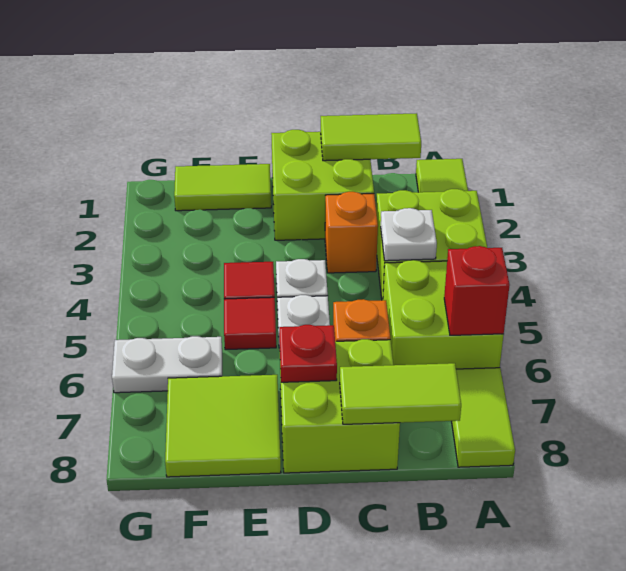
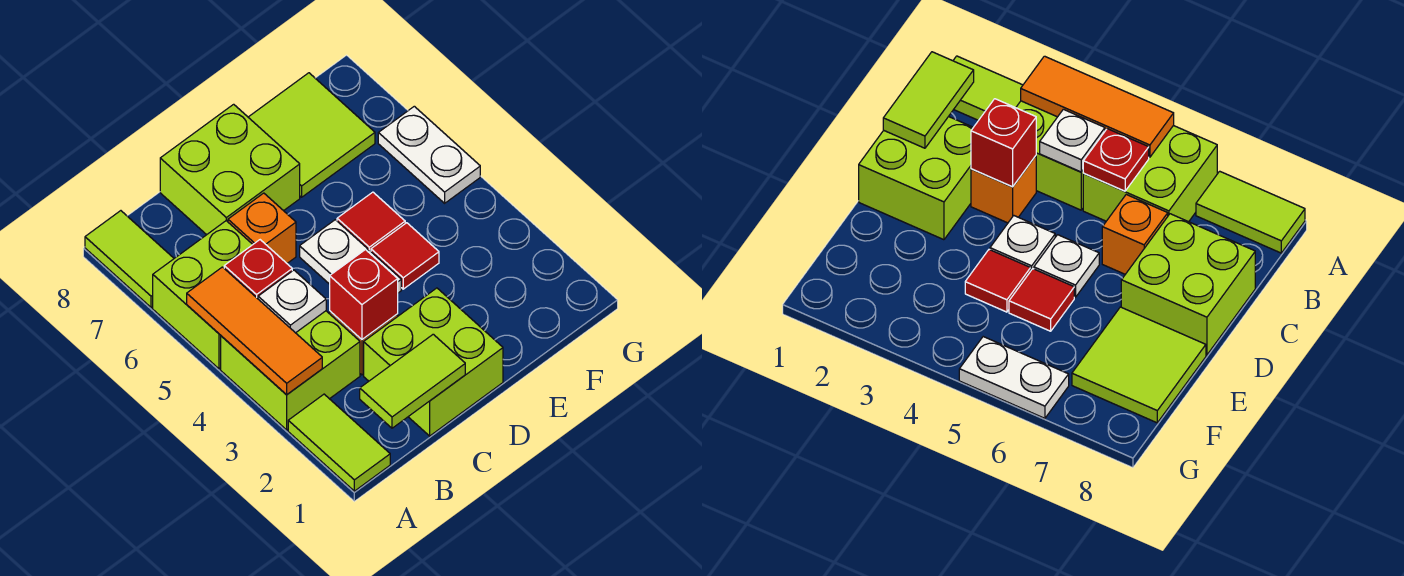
none -> orange tile A3:A5 level 2
red brick A6 level 2 -> red brick C3 level 2
lime tile B8:C8 level 2 -> none
red plate D7 level 2 -> red plate B5 level 2
lime tile E1:F1 level 1 -> none
white plate F6:G6 level 1 -> white plate G5:G6 level 1

